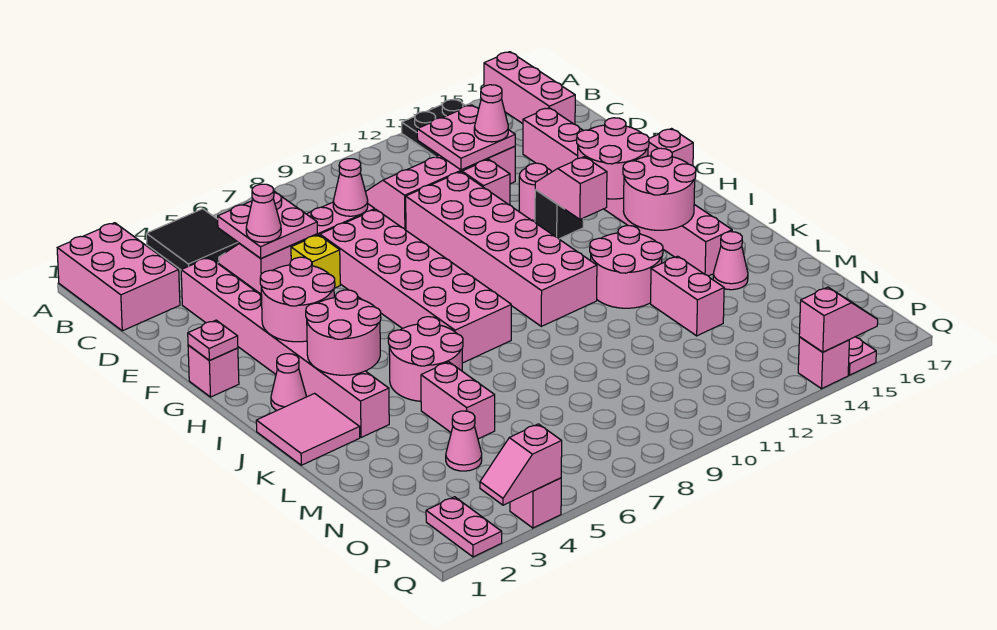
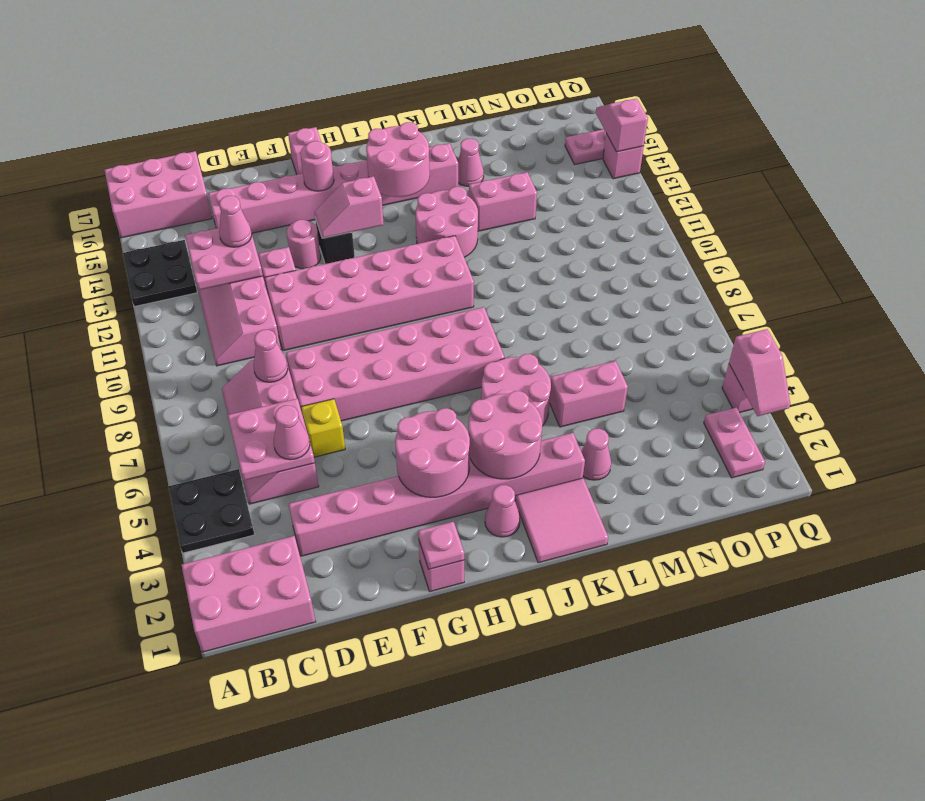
black tile A4:B5 level 1 -> black plate A4:B5 level 1
pink brick A16:C16 level 1 -> pink brick A16:C17 level 1
pink round brick G14:H15 level 2 -> pink round brick G15 level 2
pink cone N4 level 1 -> pink cone L3 level 1
pink plate P2:Q2 level 1 -> pink plate P2:P3 level 1

